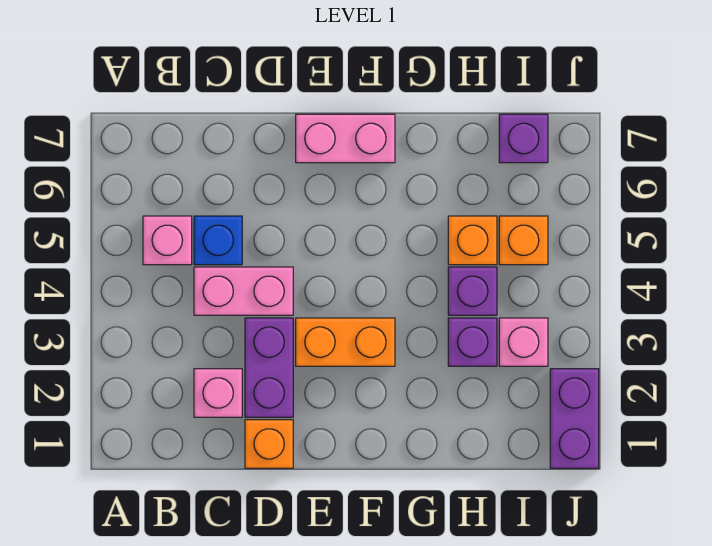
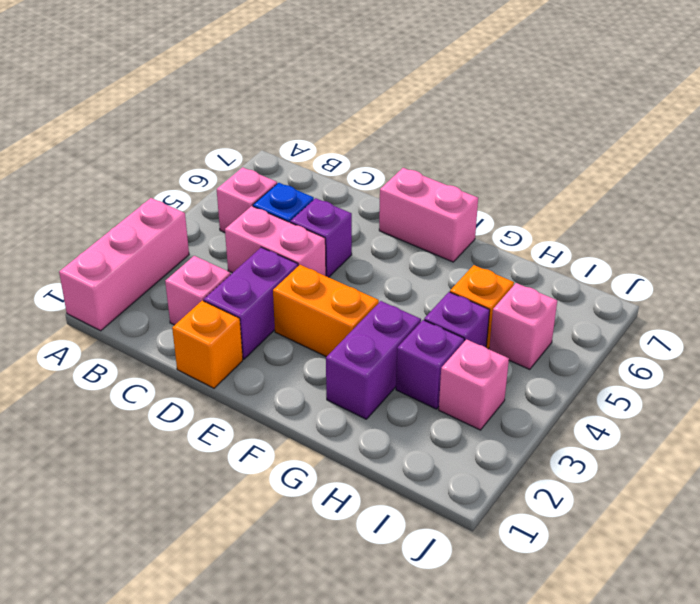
none -> pink brick A1:A3 level 1
orange brick I5 level 1 -> pink brick I5 level 1
purple brick I7 level 1 -> purple brick D5 level 1
purple brick J1:J2 level 1 -> purple brick G2:G3 level 1

